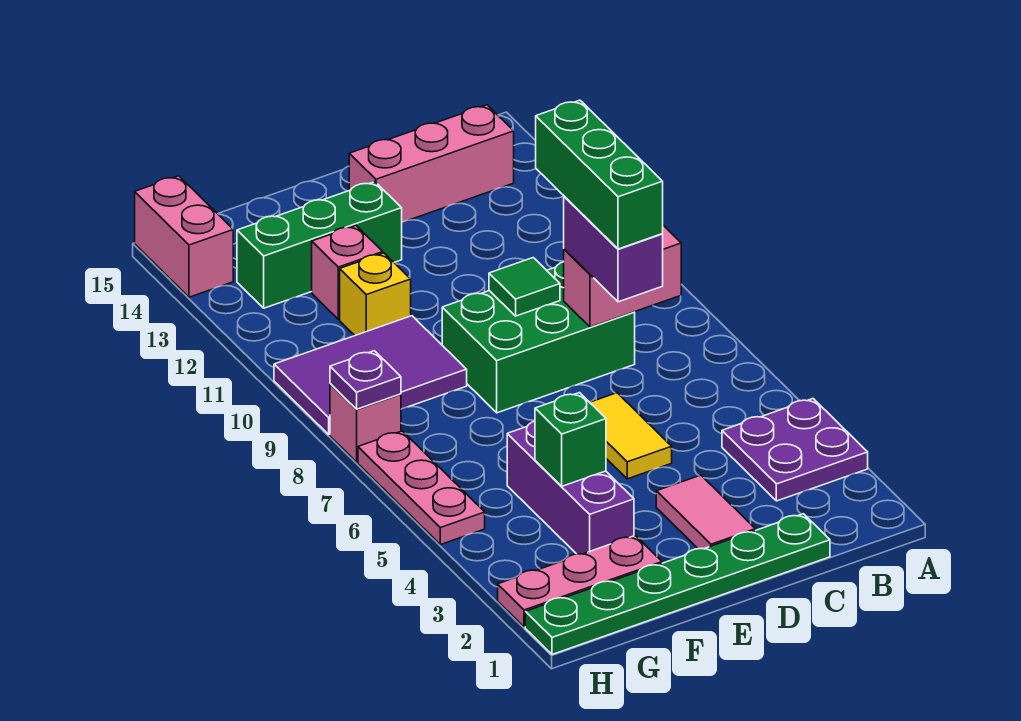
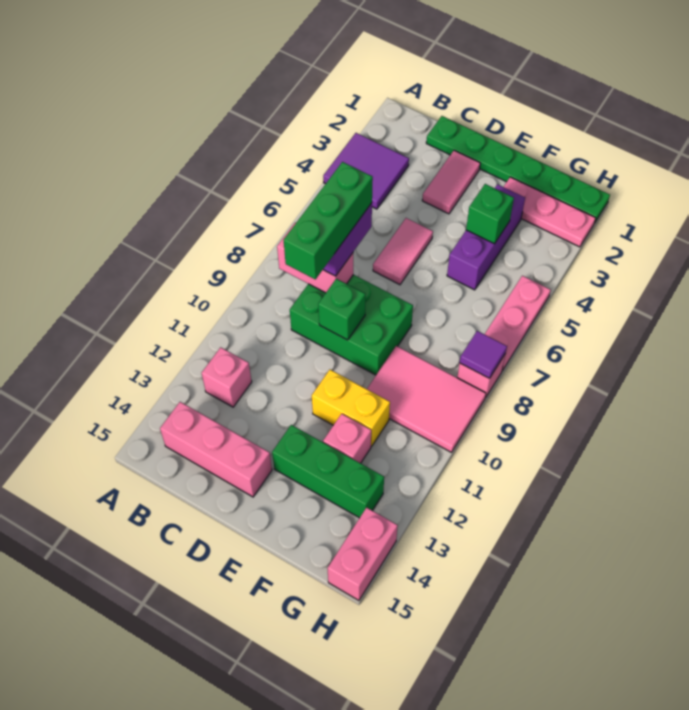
purple plate A3:B4 level 1 -> purple tile A3:B4 level 1
none -> pink brick B12 level 1
yellow tile D5:D6 level 1 -> pink tile D5:D6 level 1
green tile D9 level 2 -> green brick D9 level 2
purple tile F9:H10 level 1 -> pink tile F9:H10 level 1
yellow brick F11 level 1 -> yellow brick E11:F11 level 1
purple plate H8 level 2 -> purple tile H8 level 2

